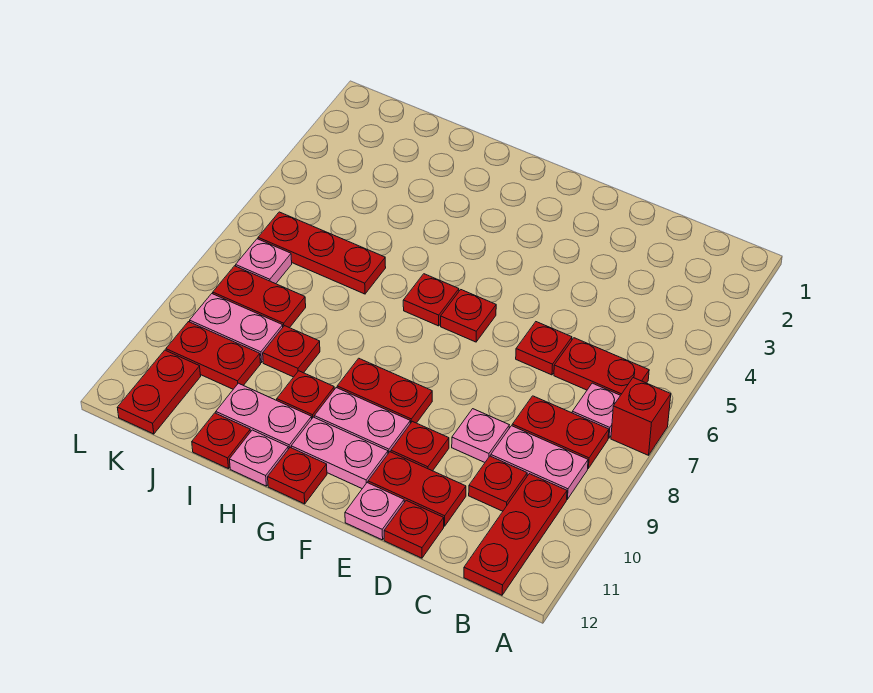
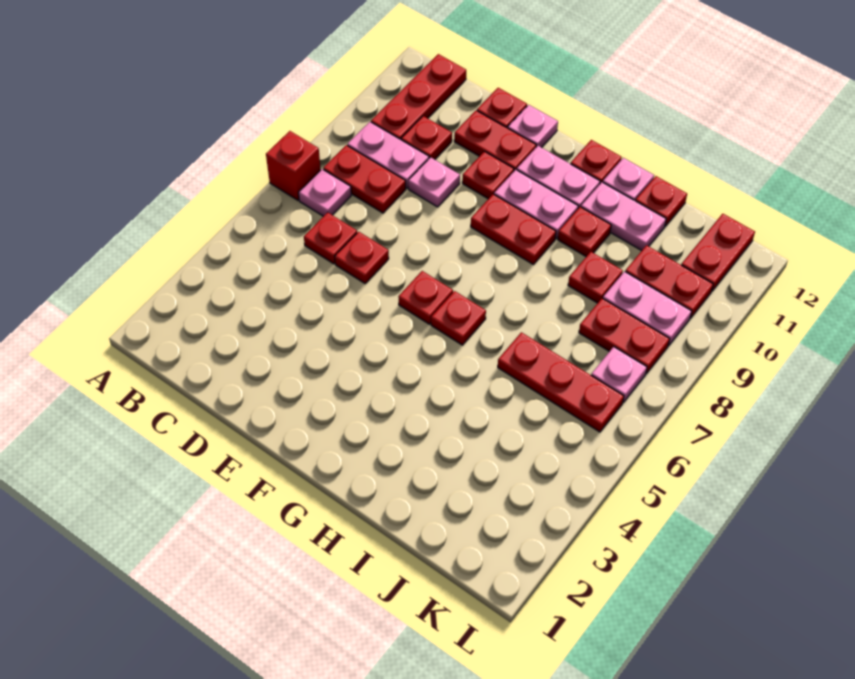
red plate B6:C6 level 1 -> red plate C6 level 1

